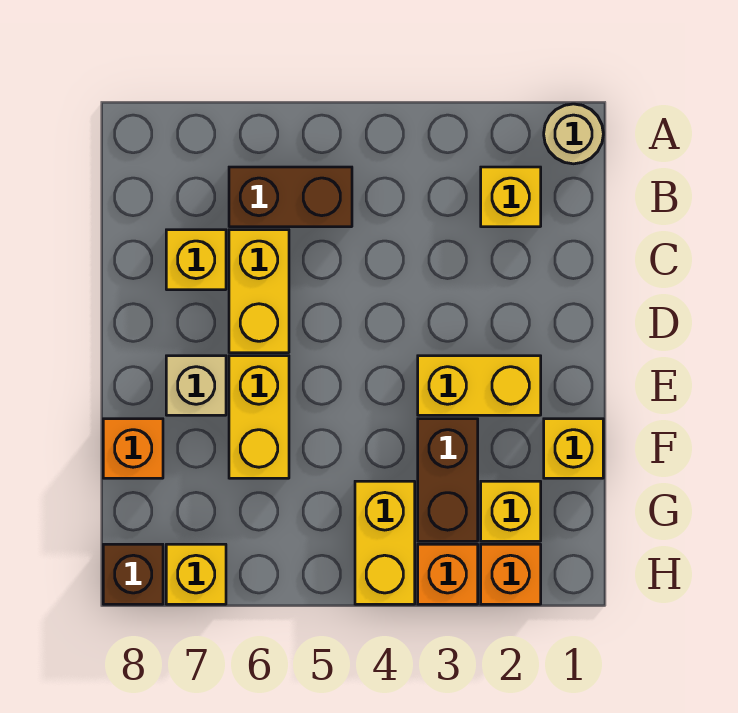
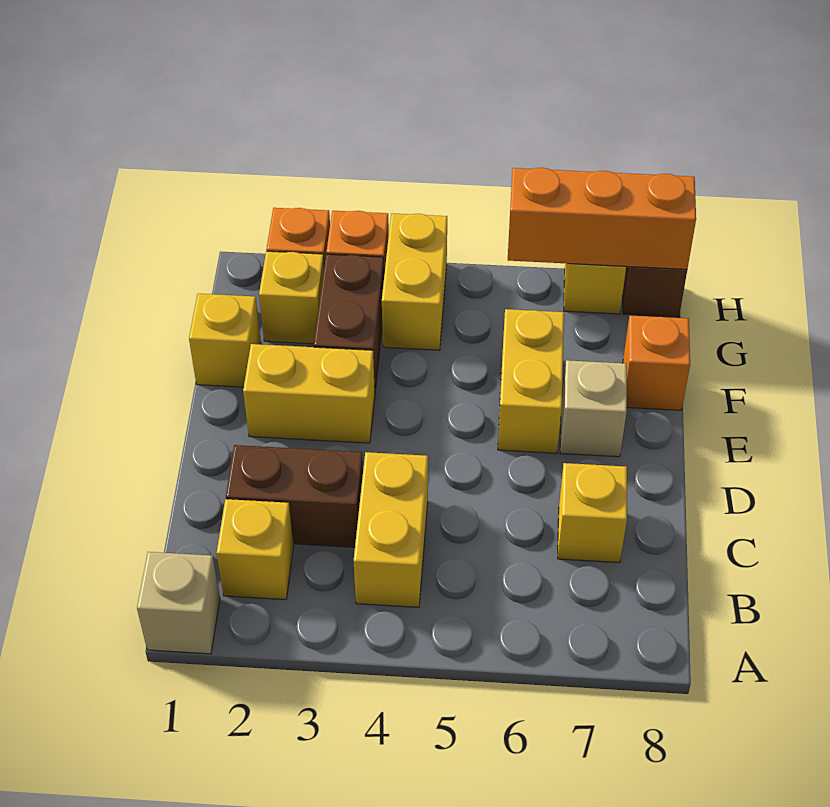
tan round brick A1 level 1 -> tan brick A1 level 1
brown brick B5:B6 level 1 -> brown brick C2:C3 level 1
yellow brick C6:D6 level 1 -> yellow brick B4:C4 level 1
none -> orange brick H6:H8 level 2

